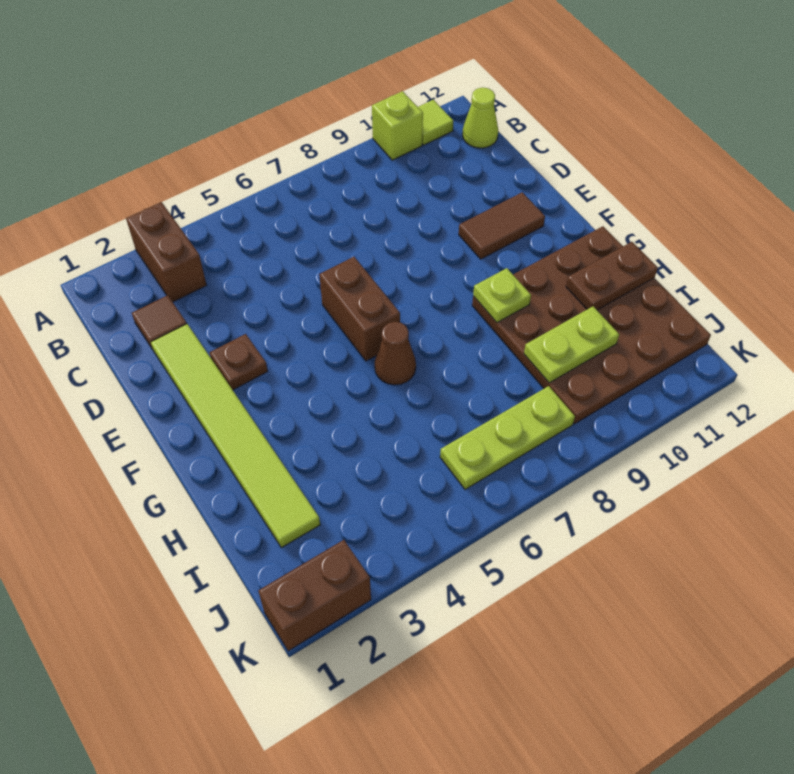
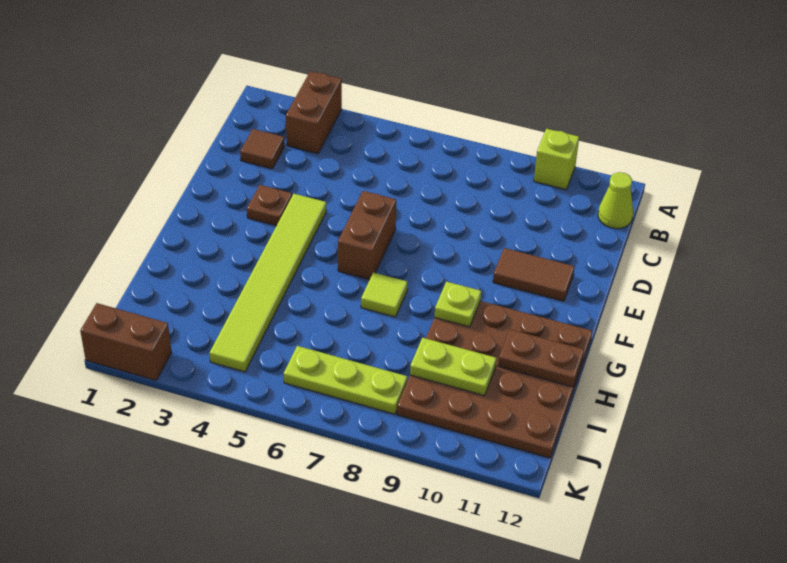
lime tile A11 level 1 -> lime tile G7 level 1
lime tile D2:I2 level 1 -> lime tile E4:J4 level 1
brown cone G6 level 1 -> none

